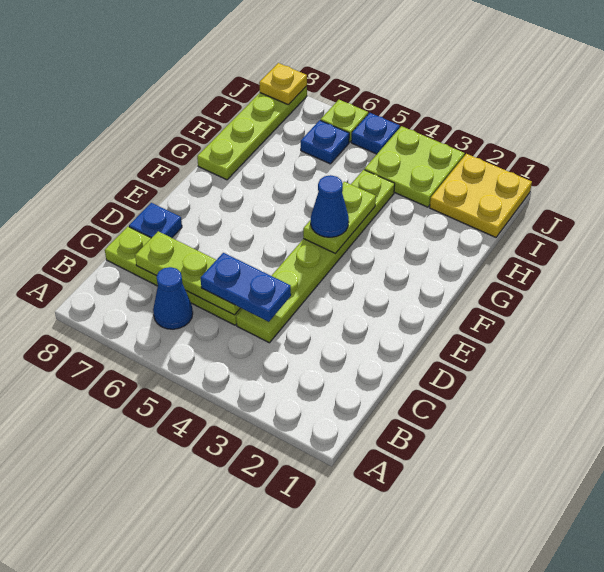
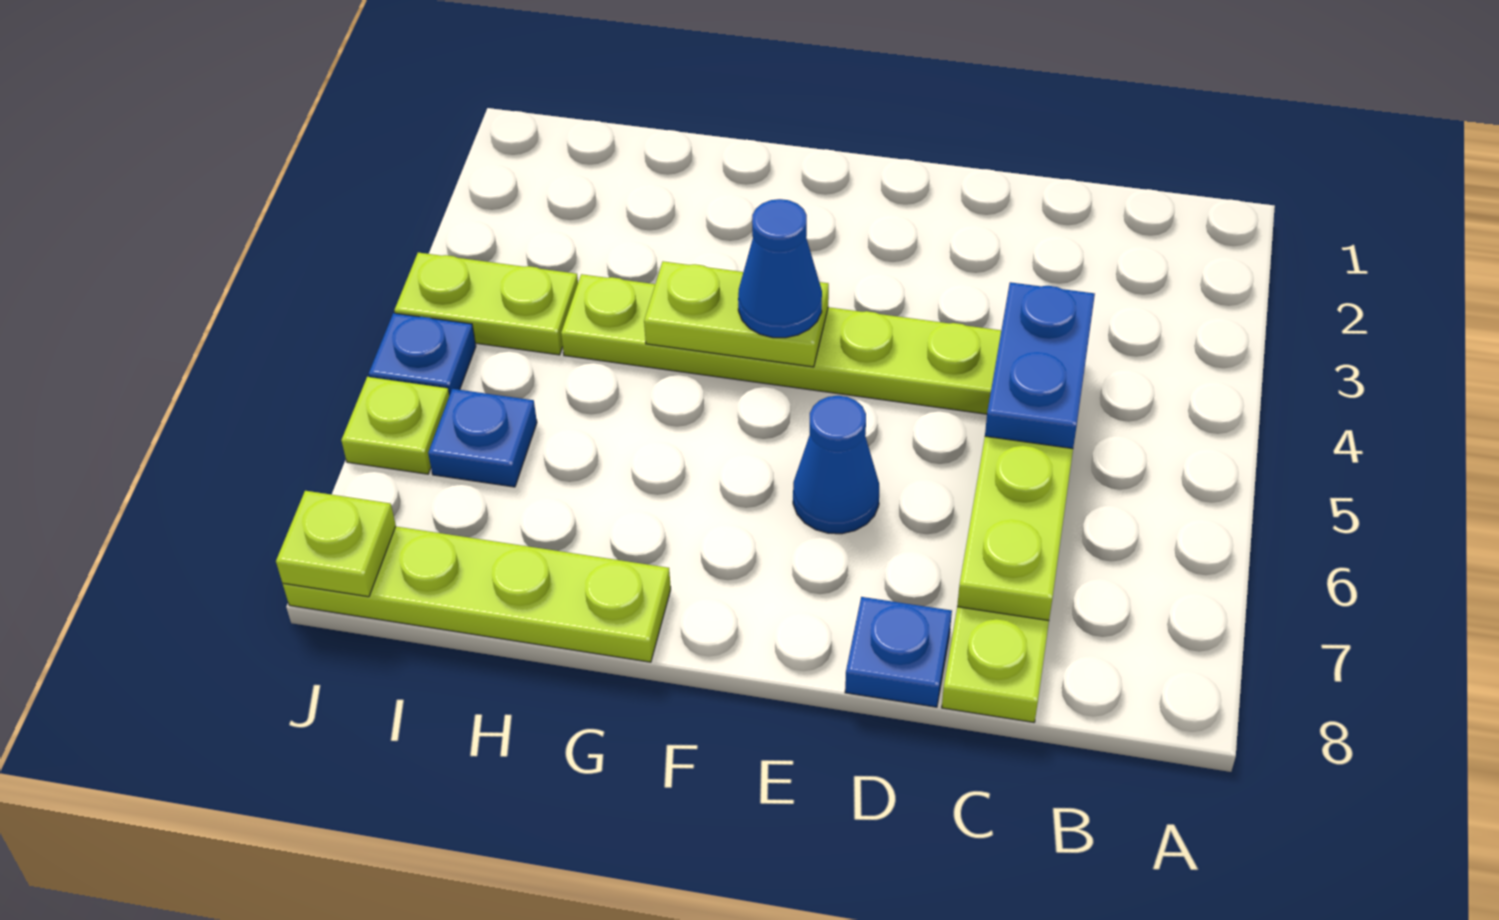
blue cone B6 level 1 -> blue cone E6 level 1
yellow plate I1:J2 level 1 -> none
lime plate I3:J4 level 1 -> lime plate I4:J4 level 1
yellow plate J8 level 2 -> lime plate J8 level 2

